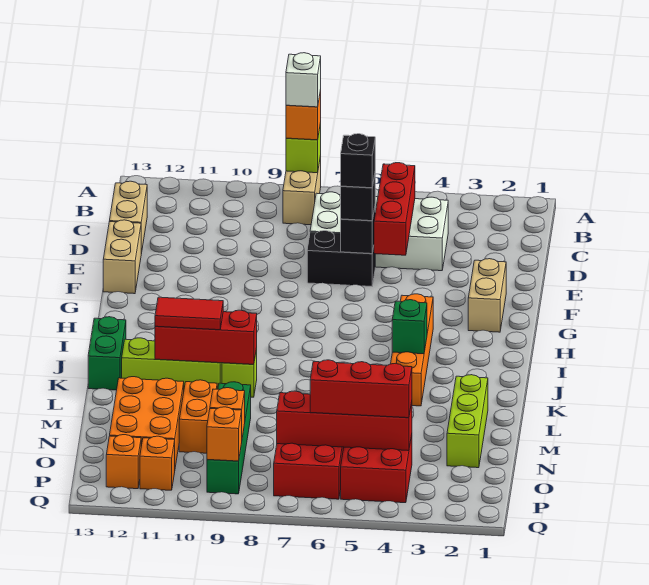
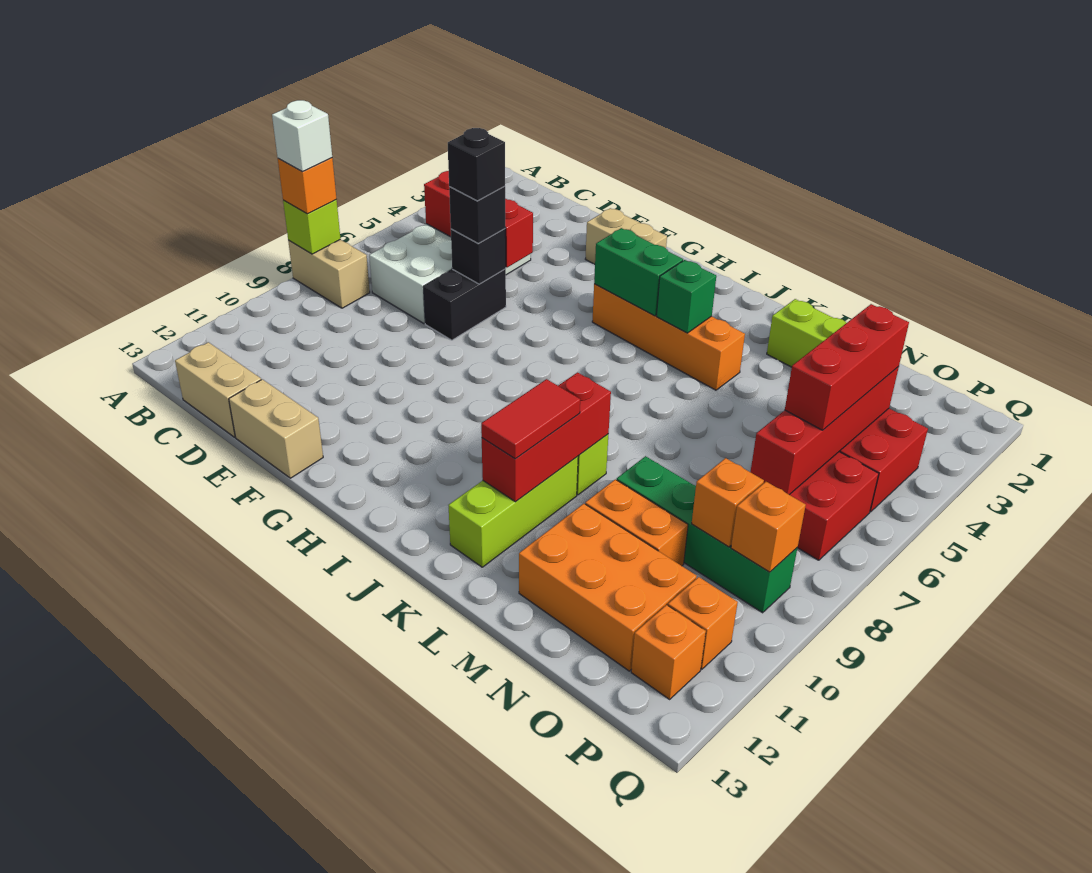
green brick J13:K13 level 1 -> green brick H4:I4 level 2

